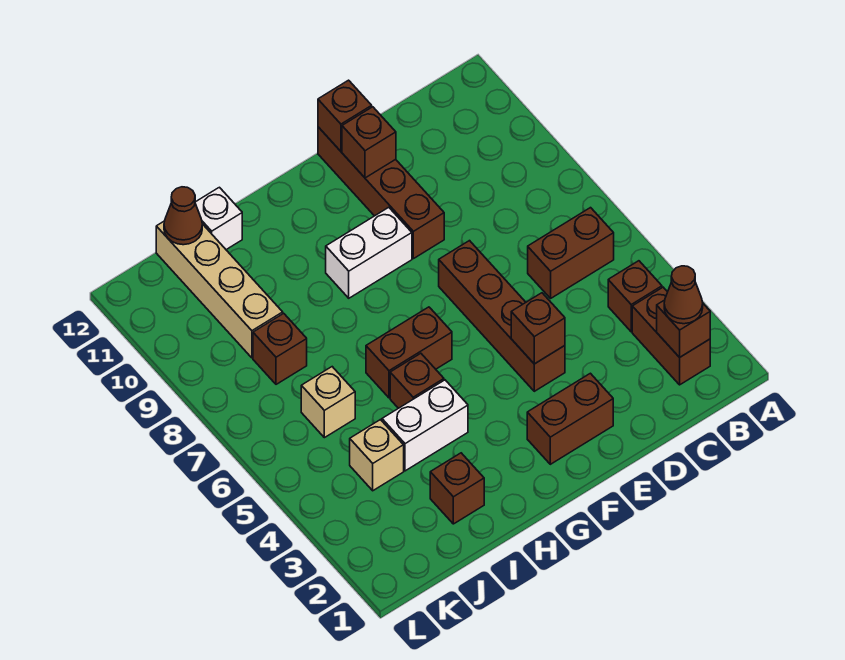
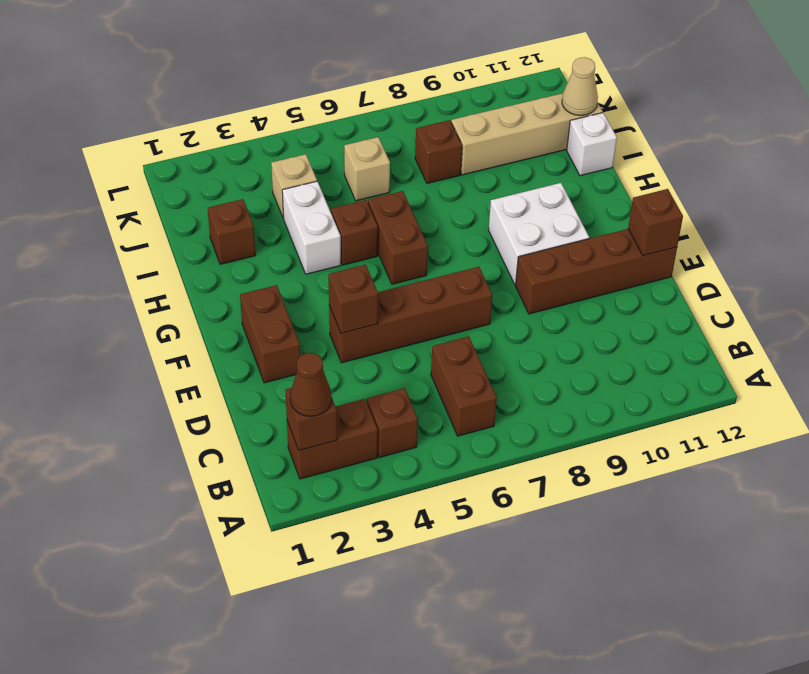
brown brick E11 level 2 -> none
white brick F9:G9 level 1 -> white brick F9:G10 level 1
brown cone J12 level 2 -> tan cone J12 level 2

